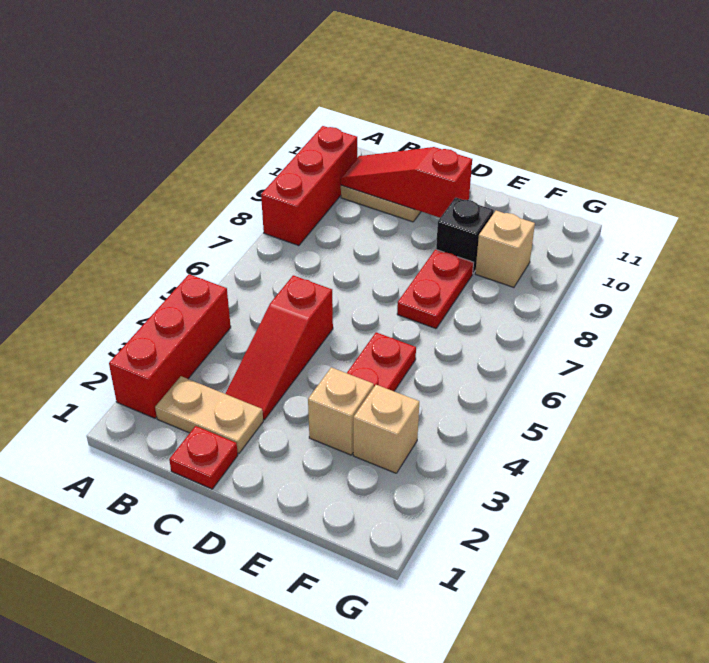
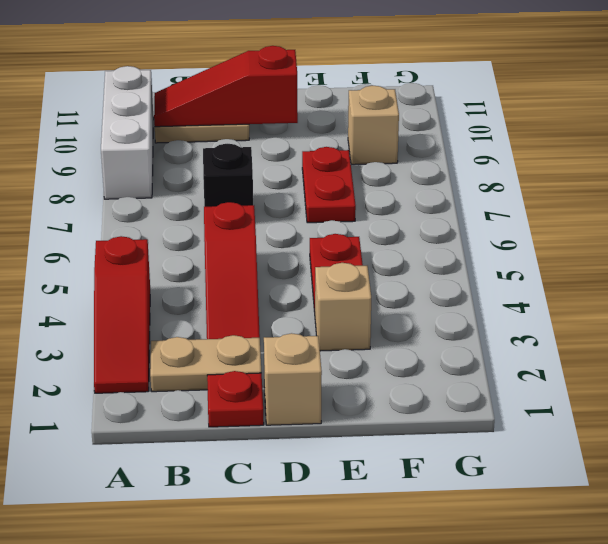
red brick A2:A4 level 1 -> red slope A2:A4 level 1 top 4
red brick A8:A10 level 1 -> white brick A8:A10 level 1
black brick E9 level 1 -> black brick C7 level 1
tan brick F3 level 1 -> tan brick D1 level 1

